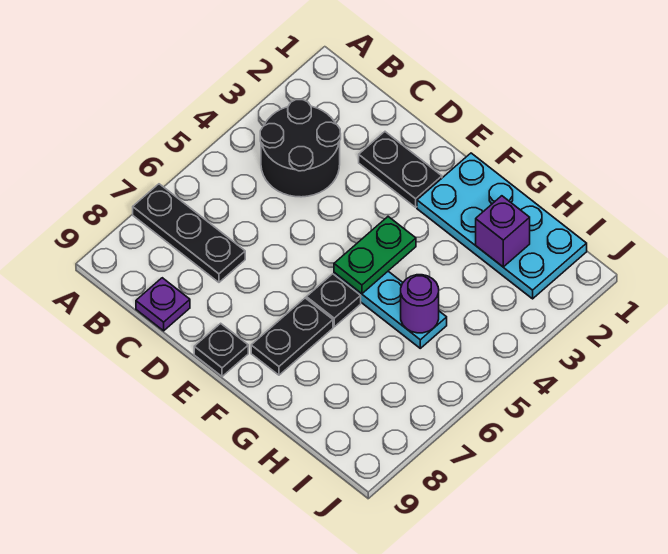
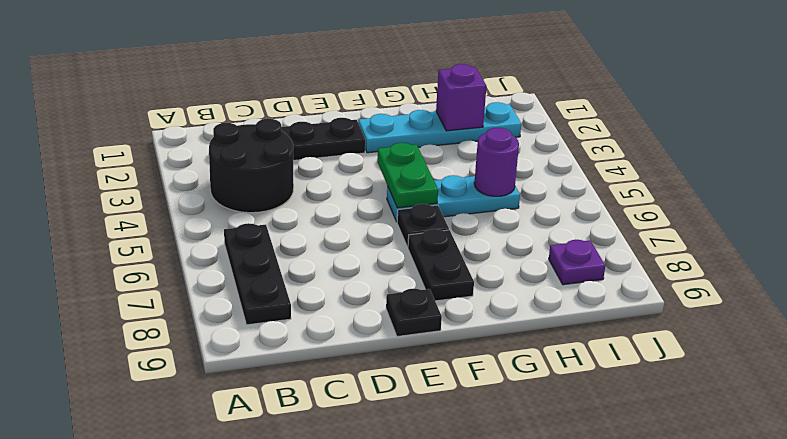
black plate A7:C7 level 1 -> black plate B6:B8 level 1
purple plate C9 level 1 -> purple plate I8 level 1
cyan plate F1:I2 level 1 -> cyan plate F2:I2 level 1

